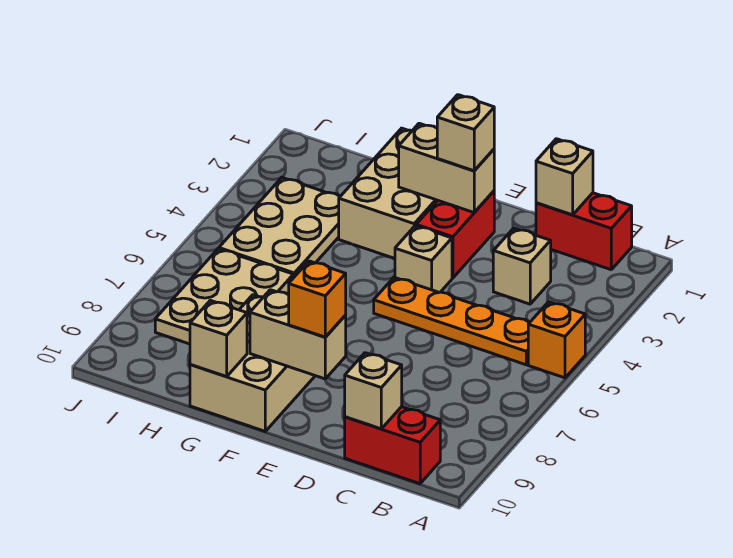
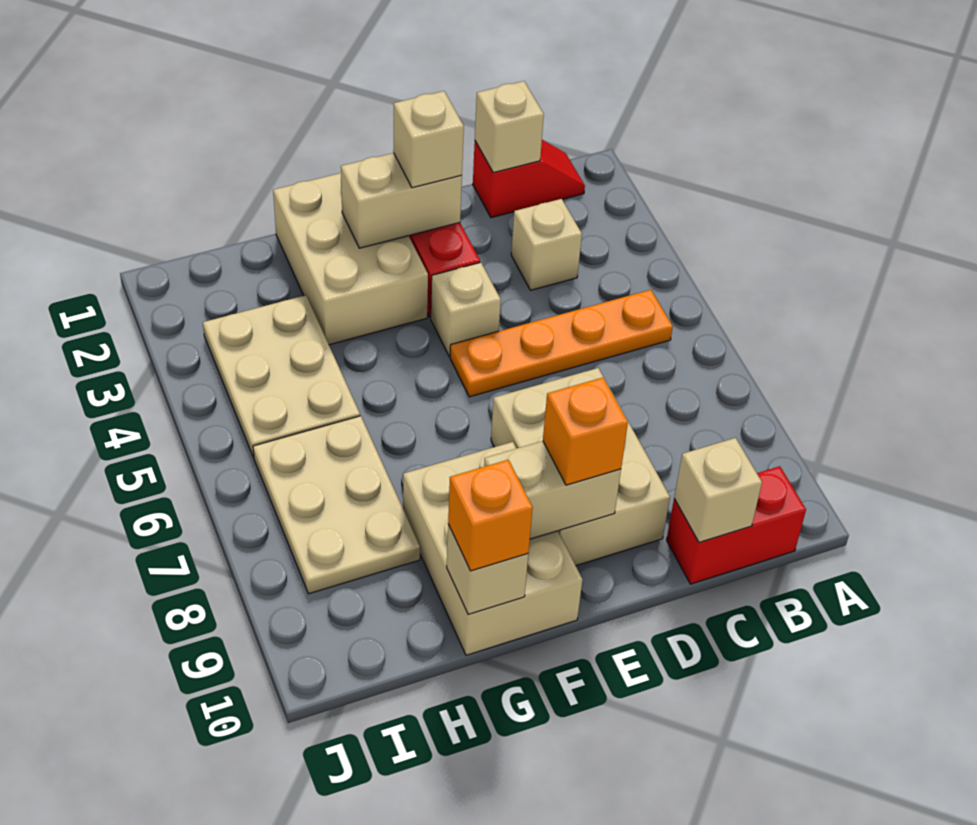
orange brick A5 level 1 -> orange brick G10 level 3
red brick B1:C1 level 1 -> red slope B1:C1 level 1 top C
none -> tan brick D7:E9 level 1

